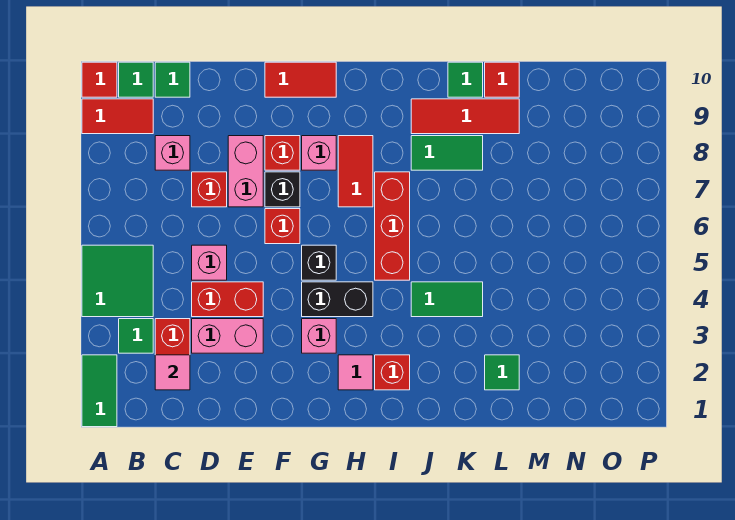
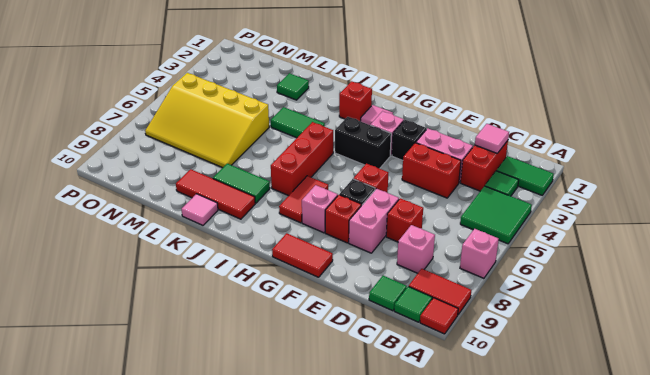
green tile A1:A2 level 1 -> green tile A2:B2 level 1
pink brick D5 level 1 -> pink brick A7 level 1
black brick G5 level 1 -> black brick F3 level 1
green tile K10 level 1 -> pink tile K10 level 1
none -> yellow slope L5:O7 level 1 top 5
red tile L10 level 1 -> none

